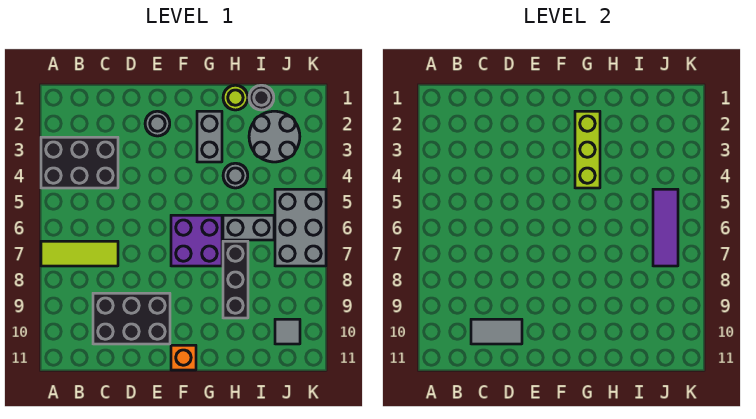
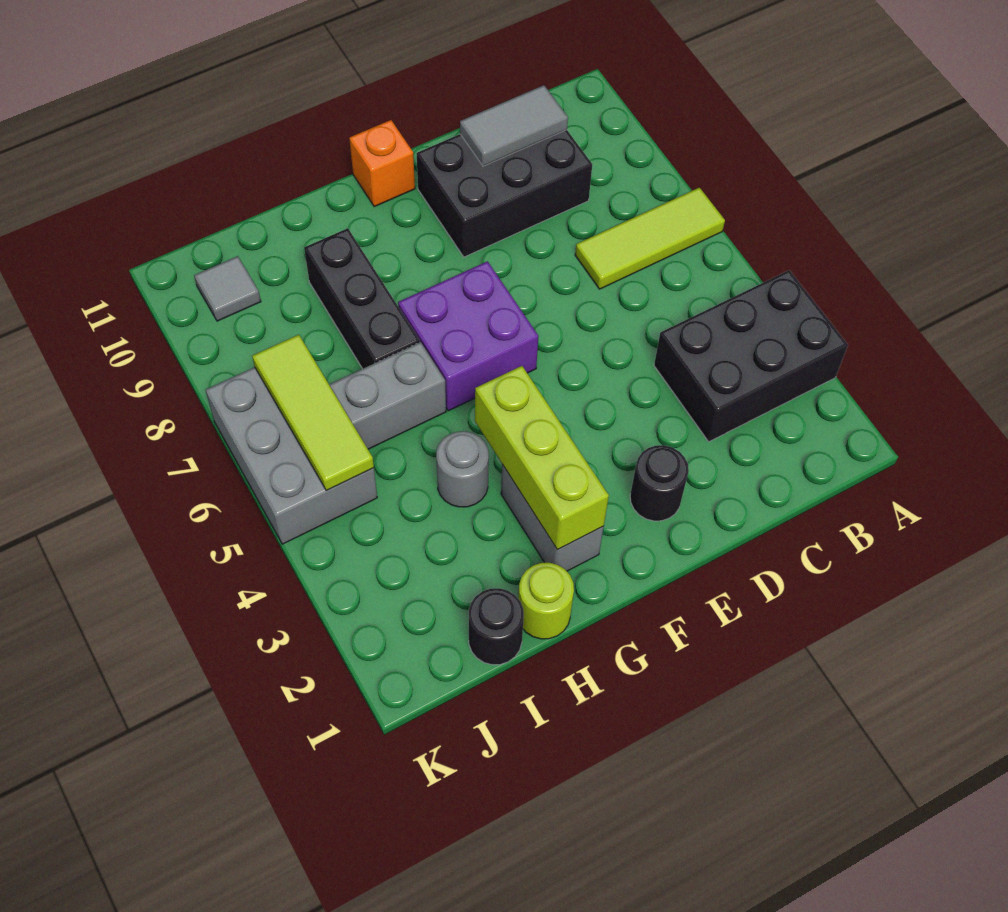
grey round brick E2 level 1 -> black round brick E2 level 1
grey round brick I2:J3 level 1 -> none
purple tile J5:J7 level 2 -> lime tile J5:J7 level 2

